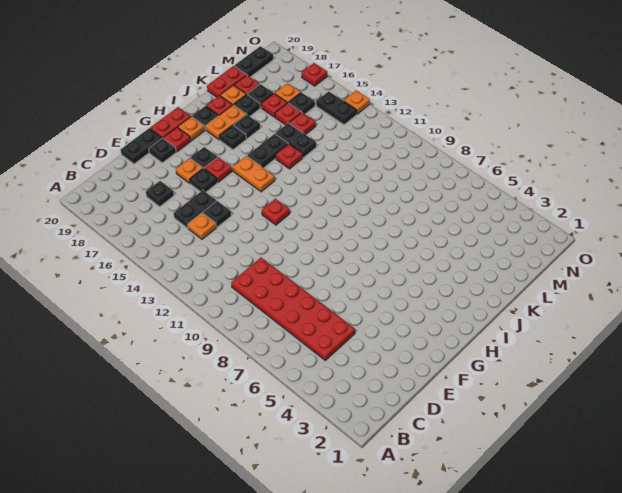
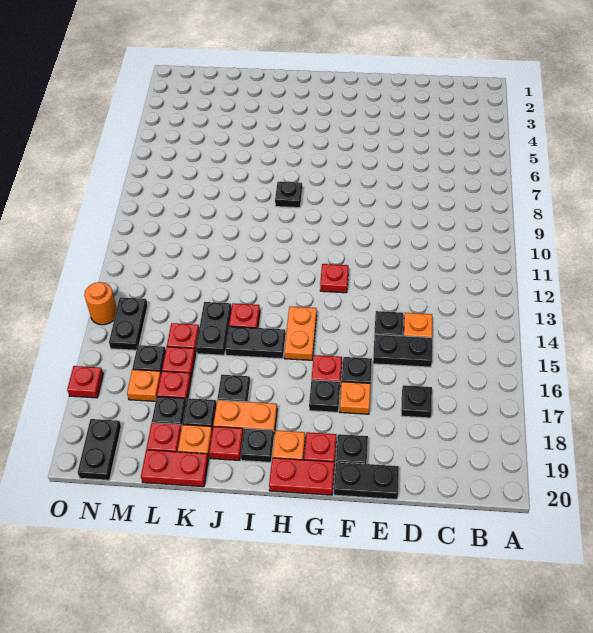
red plate C5:D10 level 1 -> none
black plate I17 level 1 -> black plate I8 level 1
black plate M20:N20 level 1 -> black plate N19:N20 level 1
orange plate O14 level 1 -> orange round brick O14 level 1

